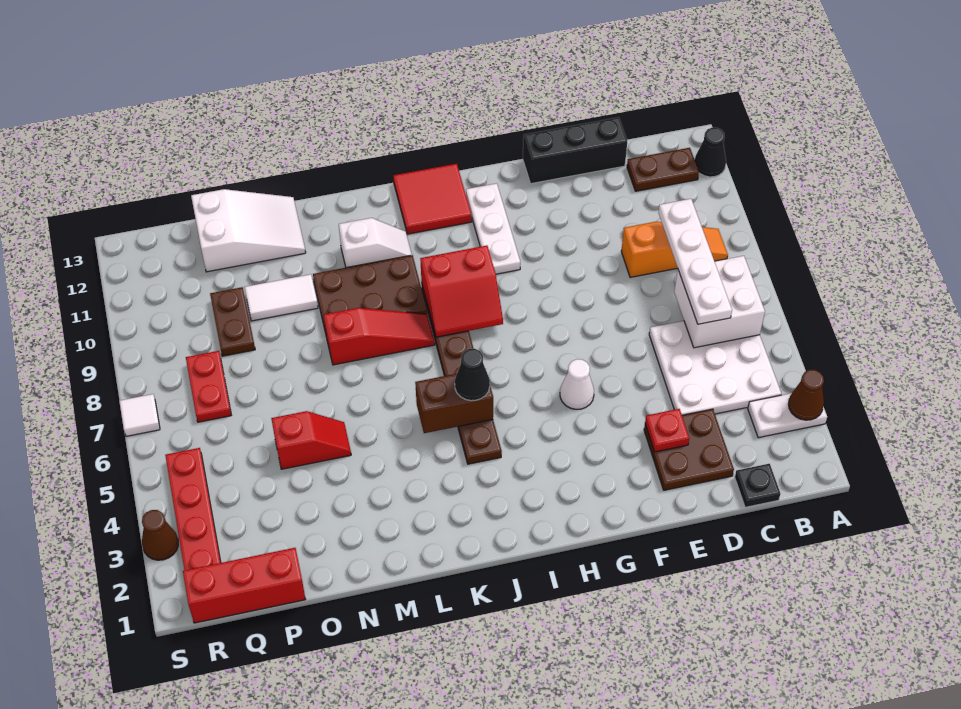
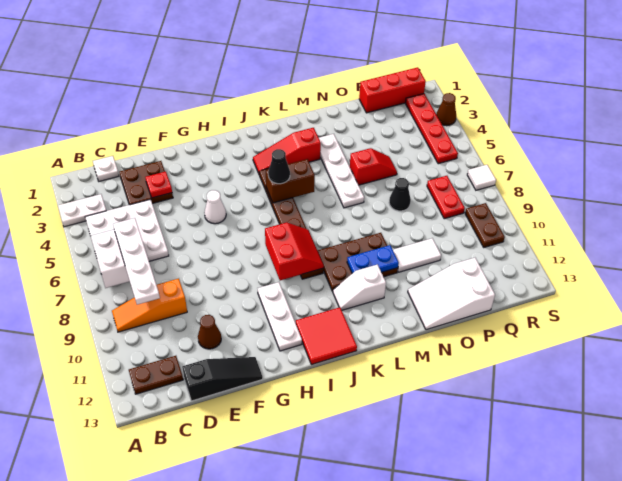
brown cone A3 level 2 -> brown cone E11 level 1
black cone A12 level 1 -> black cone O7 level 1
black plate C1 level 1 -> white plate C1 level 1
black brick D13:F13 level 1 -> black slope D13:F13 level 1 top D
red slope I8:J9 level 2 top 9 -> red slope I8:J9 level 2 top I
red slope K8:M8 level 1 top M -> red slope J3:L3 level 1 top L
none -> blue plate L10:M10 level 2
none -> white plate M3:M6 level 1
red slope N5:O5 level 1 top O -> red slope N5:O5 level 1 top N
brown plate P9:P10 level 1 -> brown plate R9:R10 level 1

